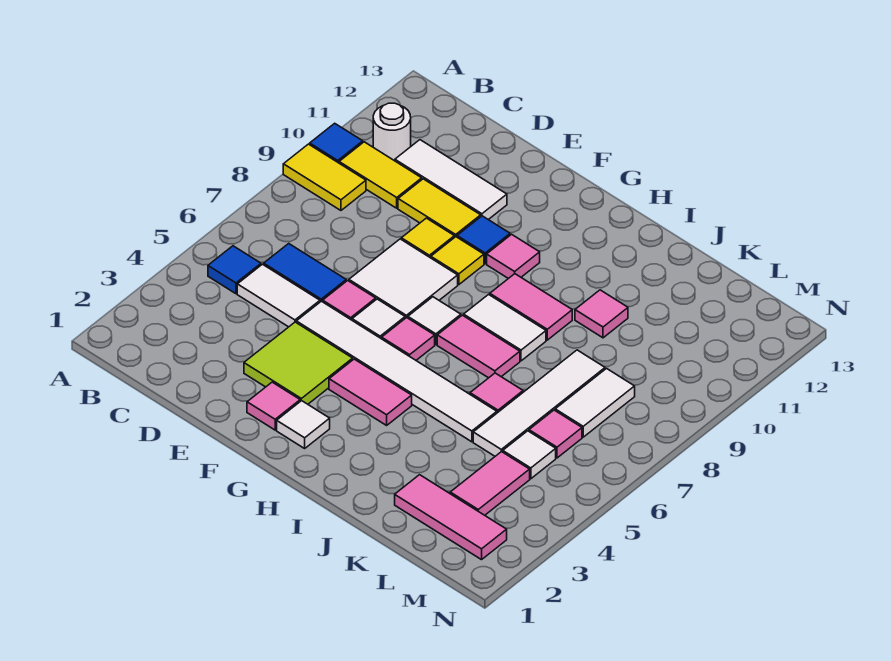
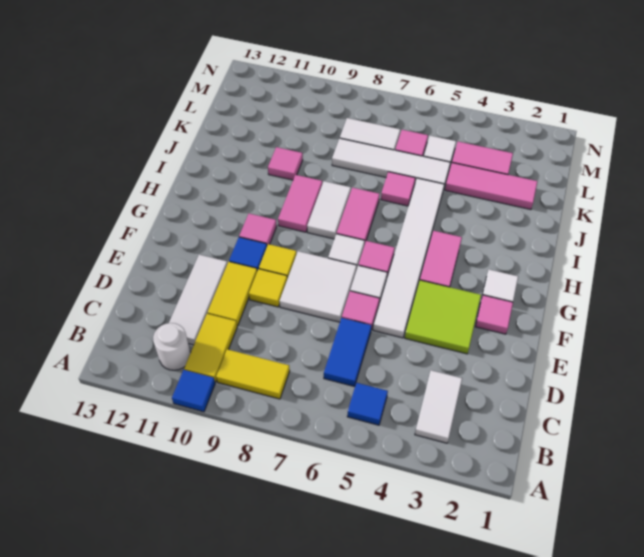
yellow tile A9:B9 level 1 -> yellow tile B8:B9 level 1
white tile C5:D5 level 1 -> white tile B3:C3 level 1
pink tile K2:M2 level 1 -> pink tile K2:K4 level 1

